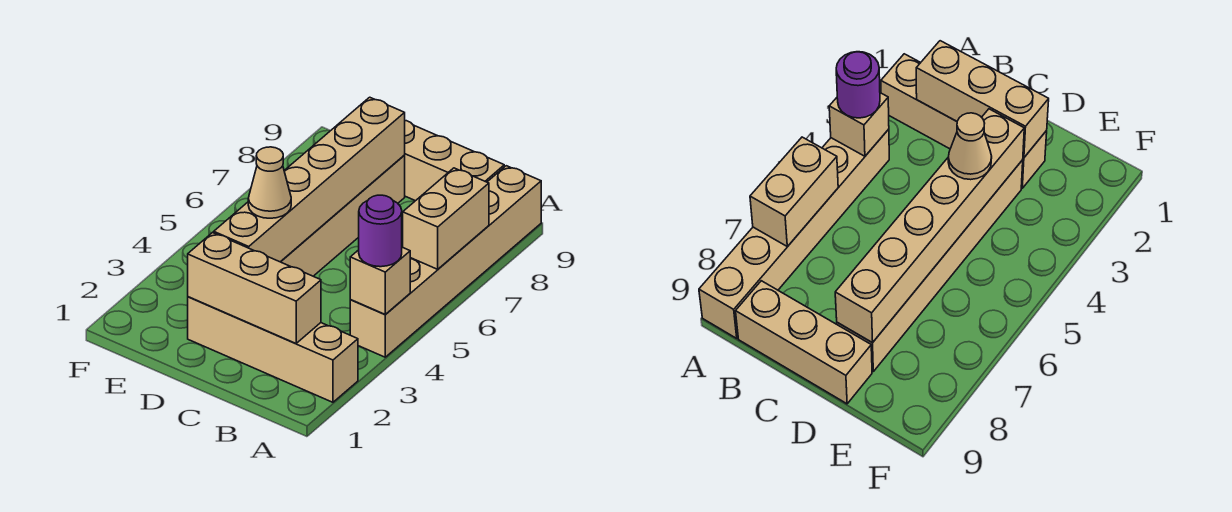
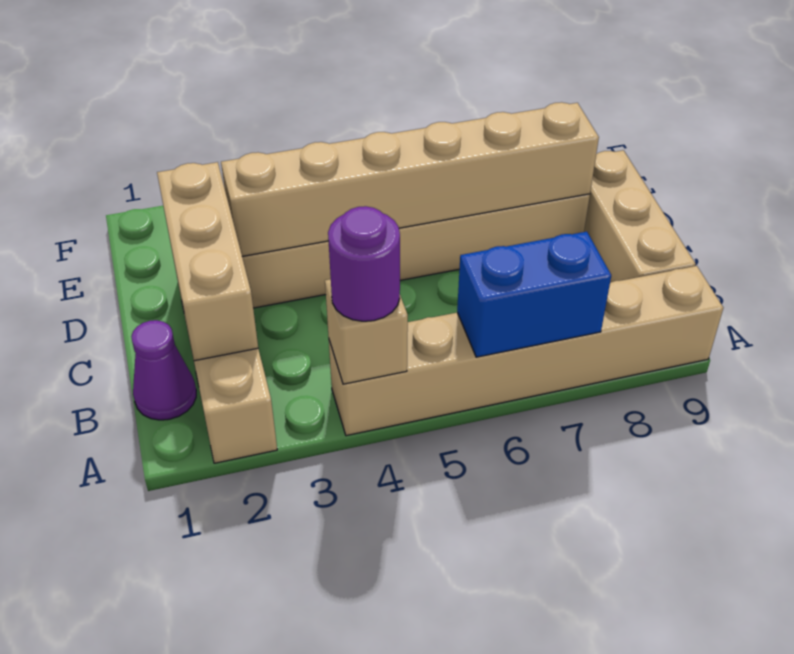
tan brick A6:A7 level 2 -> blue brick A6:A7 level 2
none -> purple cone B1 level 1
tan cone D4 level 3 -> none

